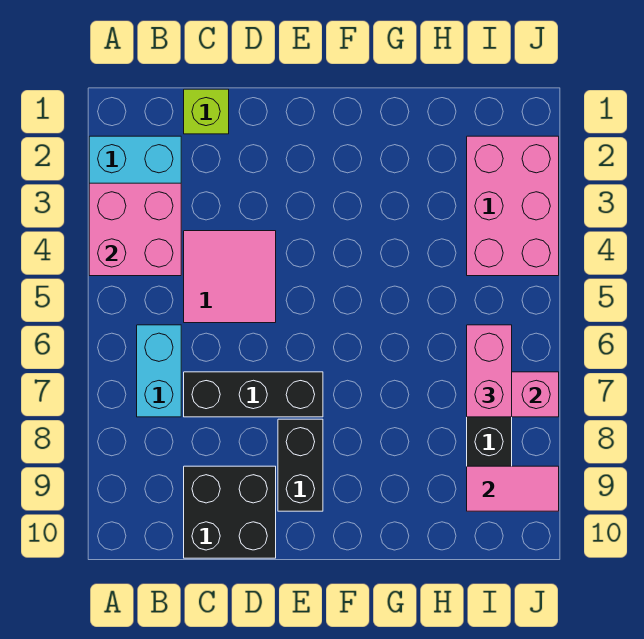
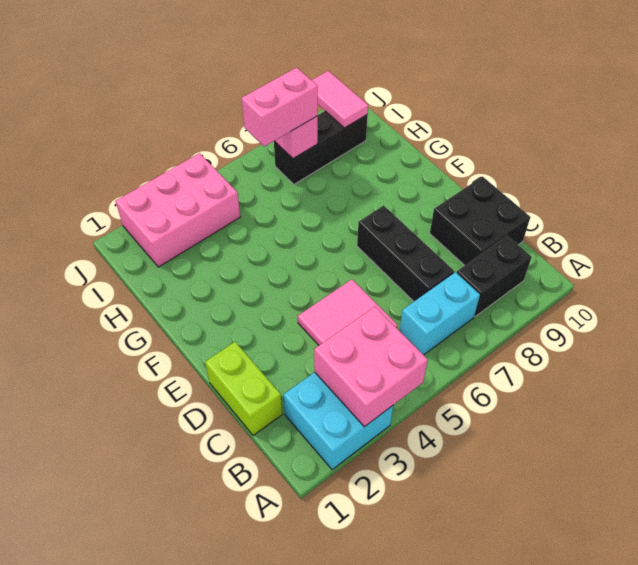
lime brick C1 level 1 -> lime brick C1:D1 level 1
black brick E8:E9 level 1 -> black brick B8:B9 level 1

